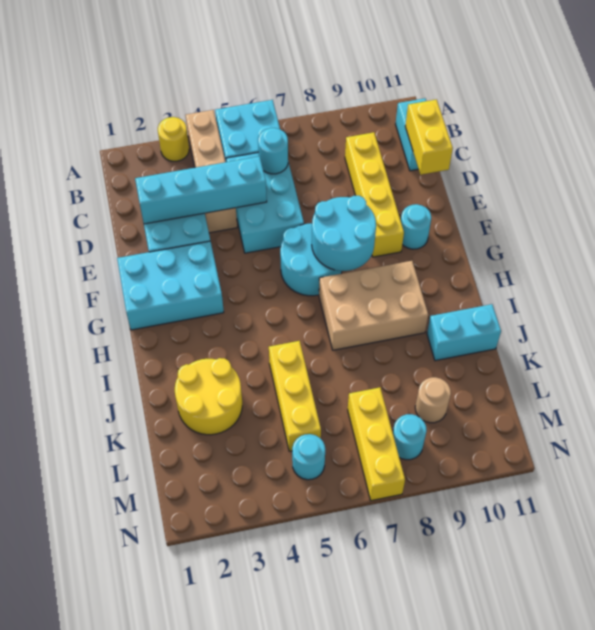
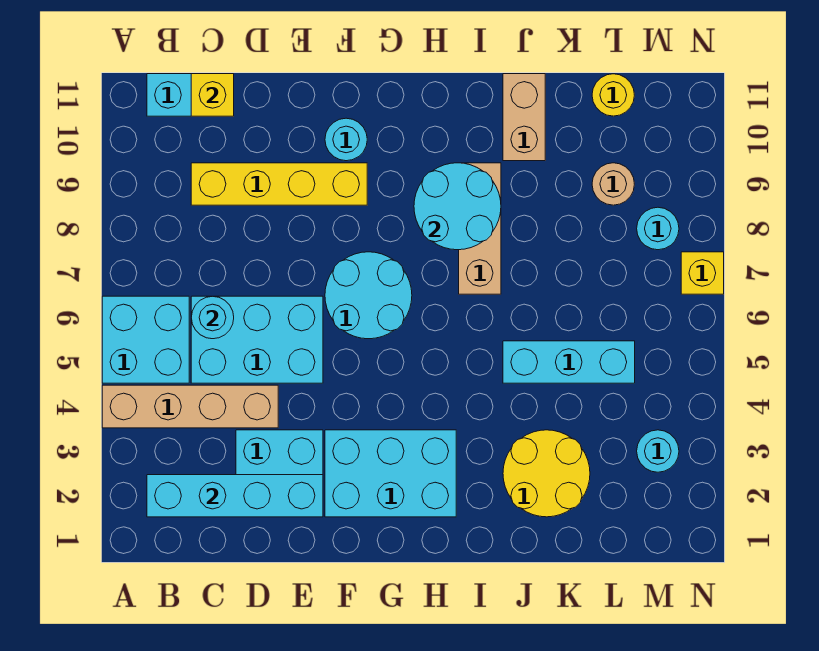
yellow round brick A3 level 1 -> yellow round brick L11 level 1
yellow brick C11:D11 level 2 -> yellow brick C11 level 2
cyan brick D2:D5 level 2 -> cyan brick B2:E2 level 2
cyan brick F1:G3 level 1 -> cyan brick F2:H3 level 1
cyan round brick F7:G8 level 2 -> cyan round brick H8:I9 level 2
tan brick H7:I9 level 1 -> tan brick I7:I9 level 1
yellow brick J5:L5 level 1 -> cyan brick J5:L5 level 1
cyan brick J10:J11 level 1 -> tan brick J10:J11 level 1
yellow brick L7:N7 level 1 -> yellow brick N7 level 1
cyan round brick M5 level 1 -> cyan round brick M3 level 1

